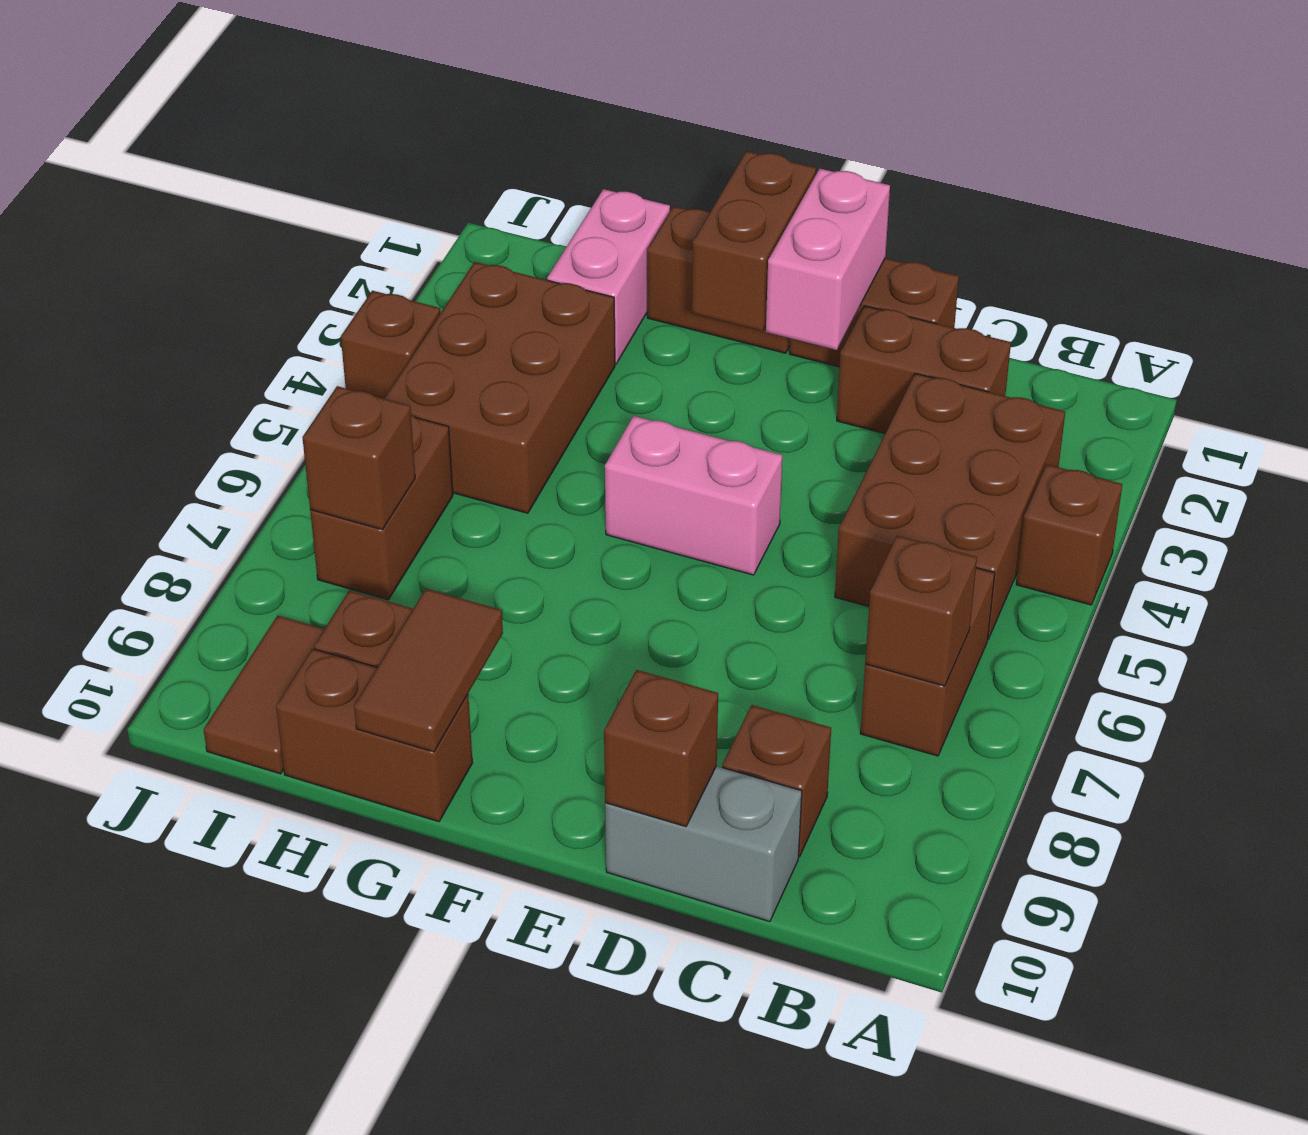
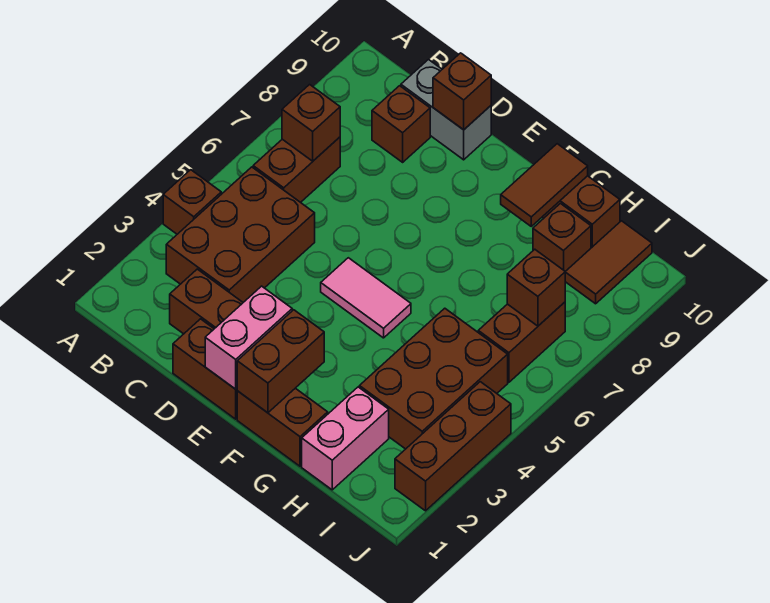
pink brick E5:F5 level 1 -> pink tile E5:F5 level 1
brown brick J4 level 1 -> brown brick J2:J4 level 1

